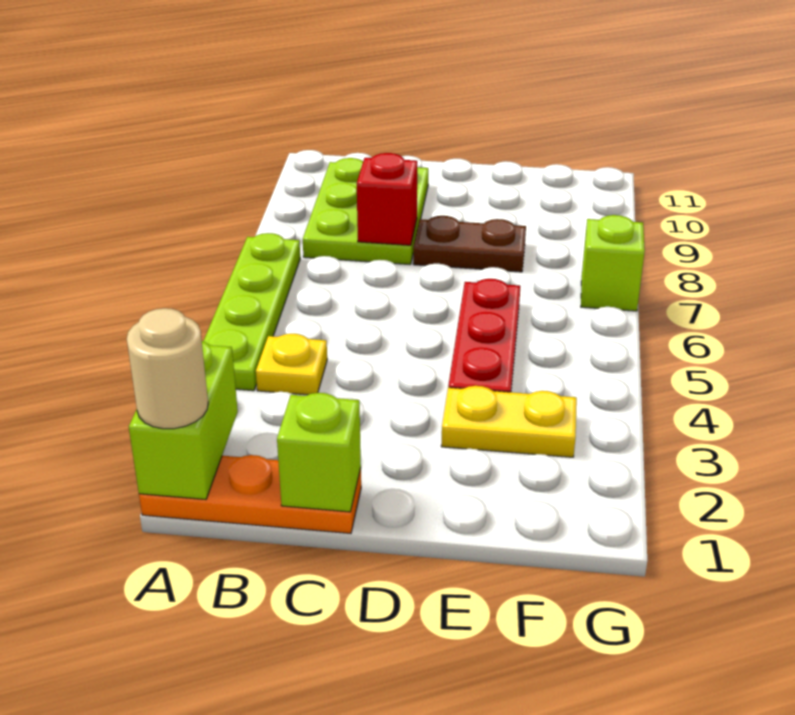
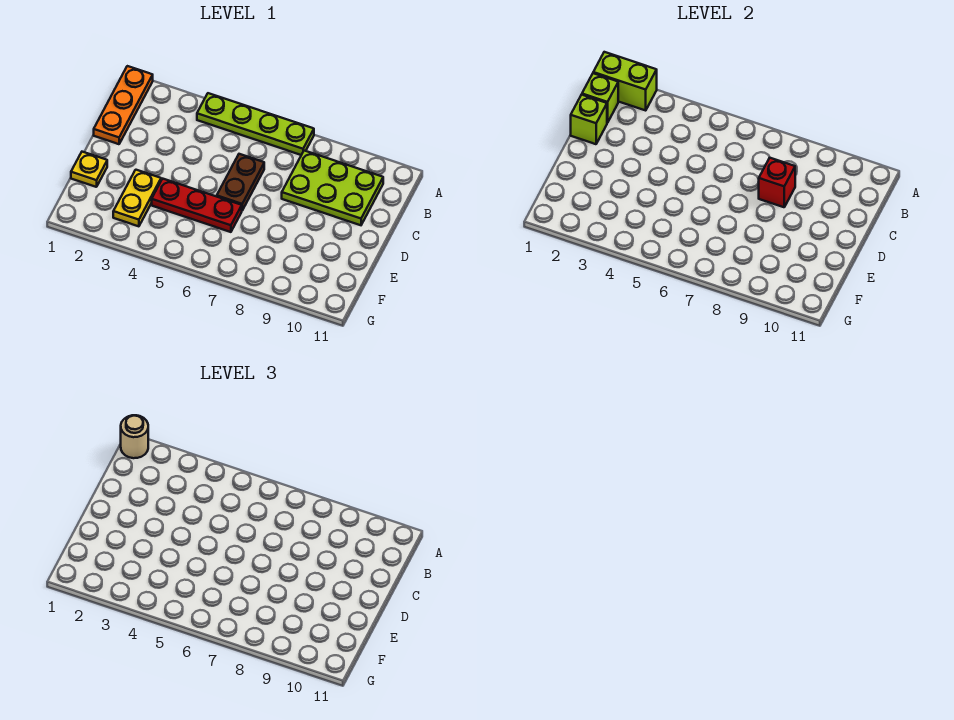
yellow plate B4 level 1 -> yellow plate E1 level 1
brown plate D8:E8 level 1 -> brown plate C6:D6 level 1
lime brick G7 level 1 -> lime brick B1 level 2

